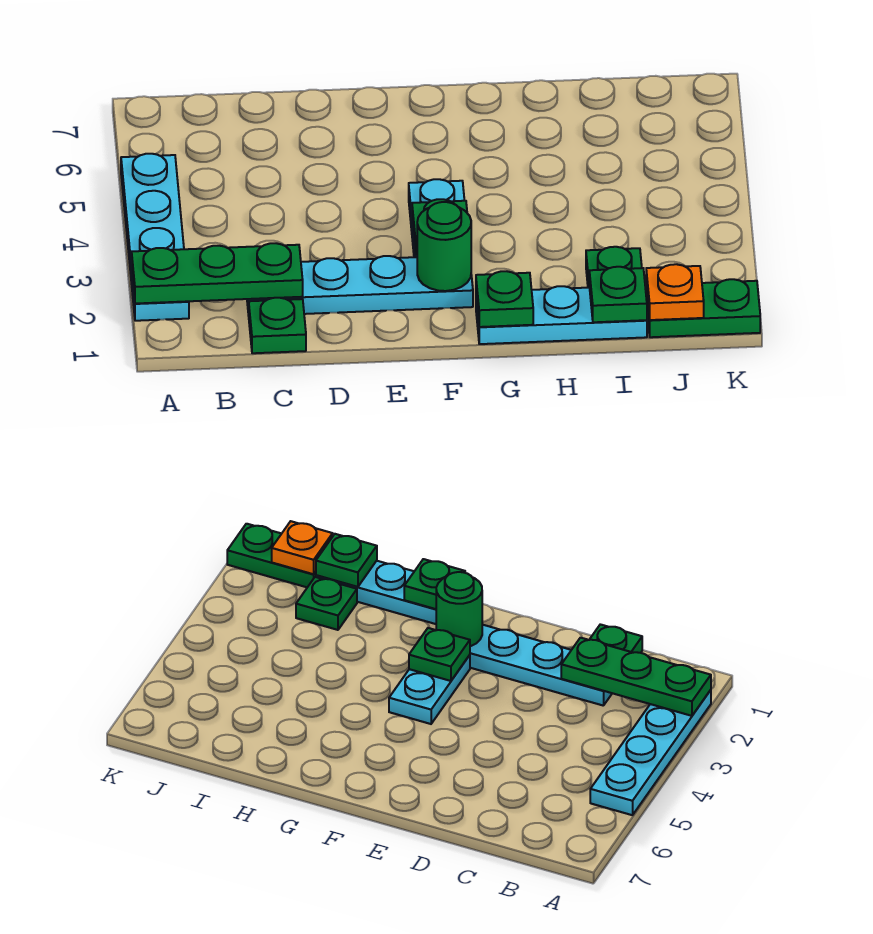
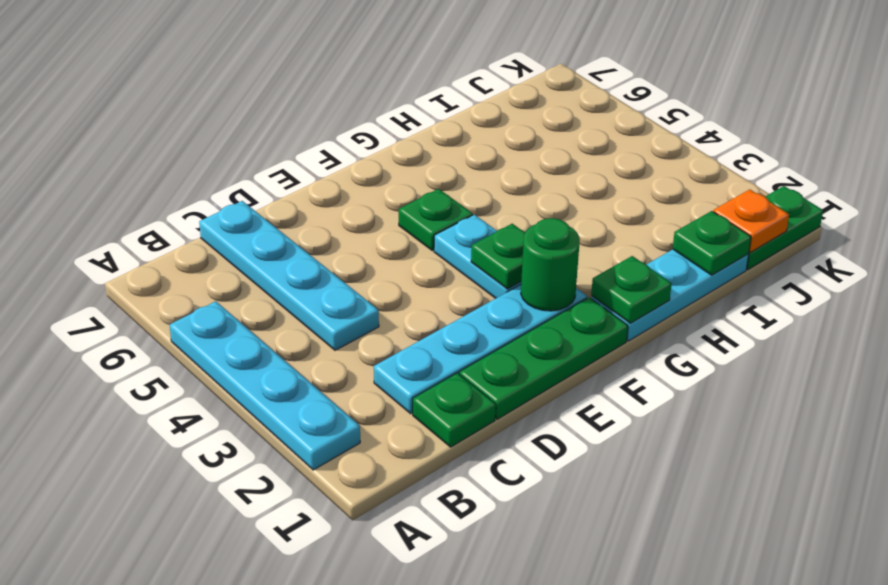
green plate A2:C2 level 2 -> green plate D1:F1 level 1
none -> cyan plate C4:C7 level 1
green plate I2 level 1 -> green plate F5 level 1

